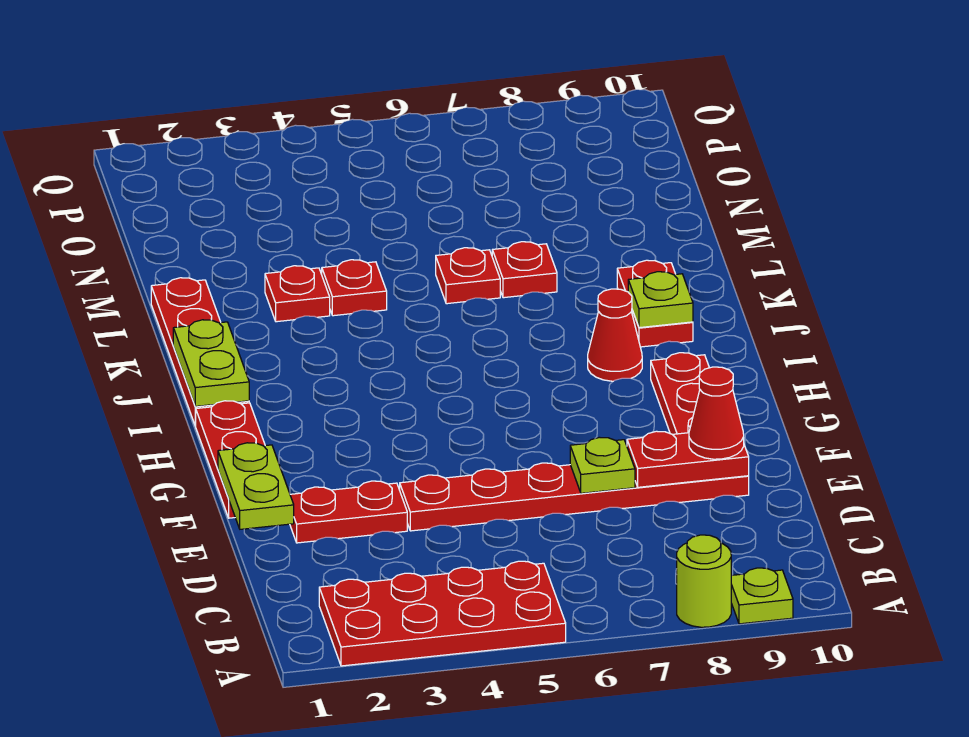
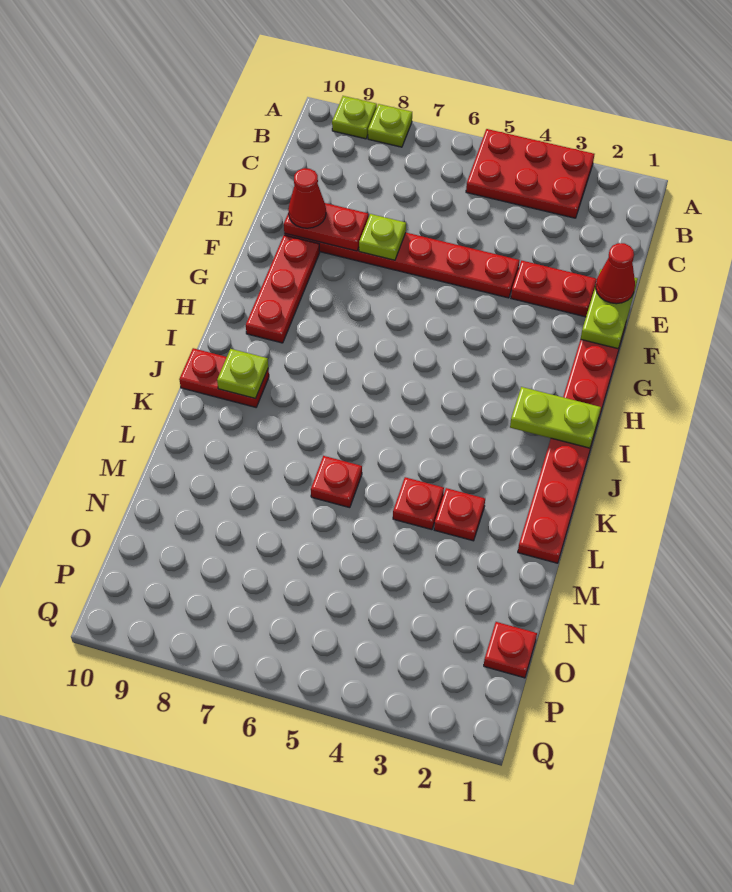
red plate A2:B5 level 1 -> red plate A3:B5 level 1
lime round brick A8 level 1 -> lime plate A8 level 1
lime plate I1:J1 level 2 -> lime plate I1:I2 level 2
red cone I8 level 1 -> red cone E1 level 3
red plate J9:K9 level 1 -> red plate J9:J10 level 1
red plate L7 level 1 -> red plate O1 level 1

